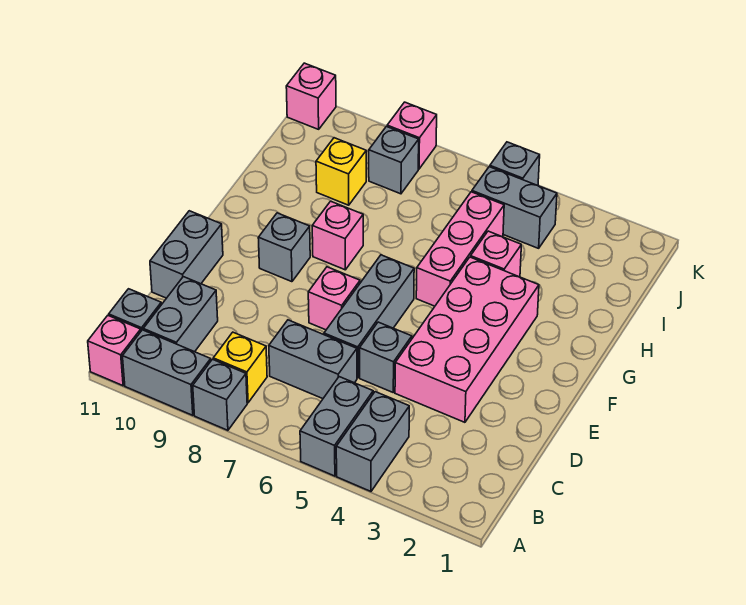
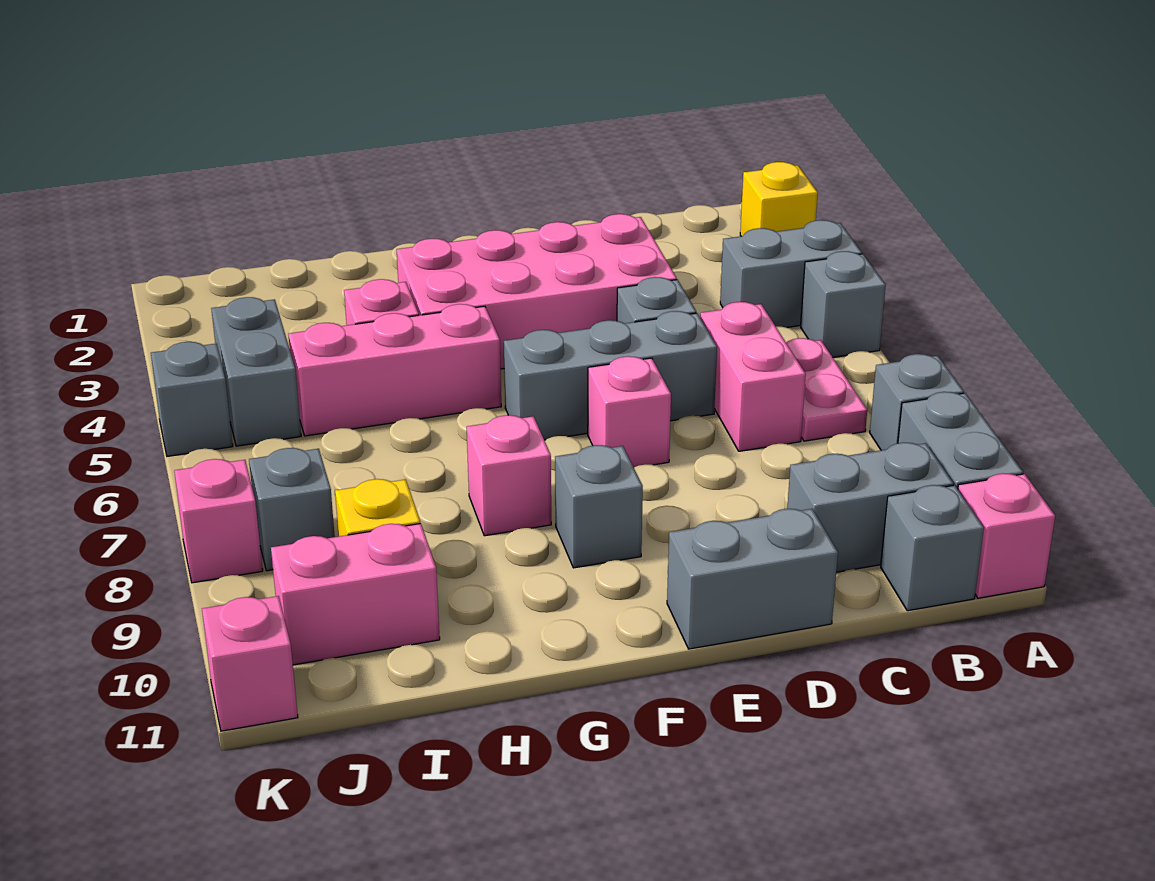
grey brick A5:B5 level 1 -> grey brick A5 level 1
none -> pink plate B6:B7 level 1
yellow brick B8 level 1 -> yellow brick A2 level 1
grey brick C6:C7 level 1 -> pink brick C6:C7 level 1
none -> pink brick I10:J10 level 1

